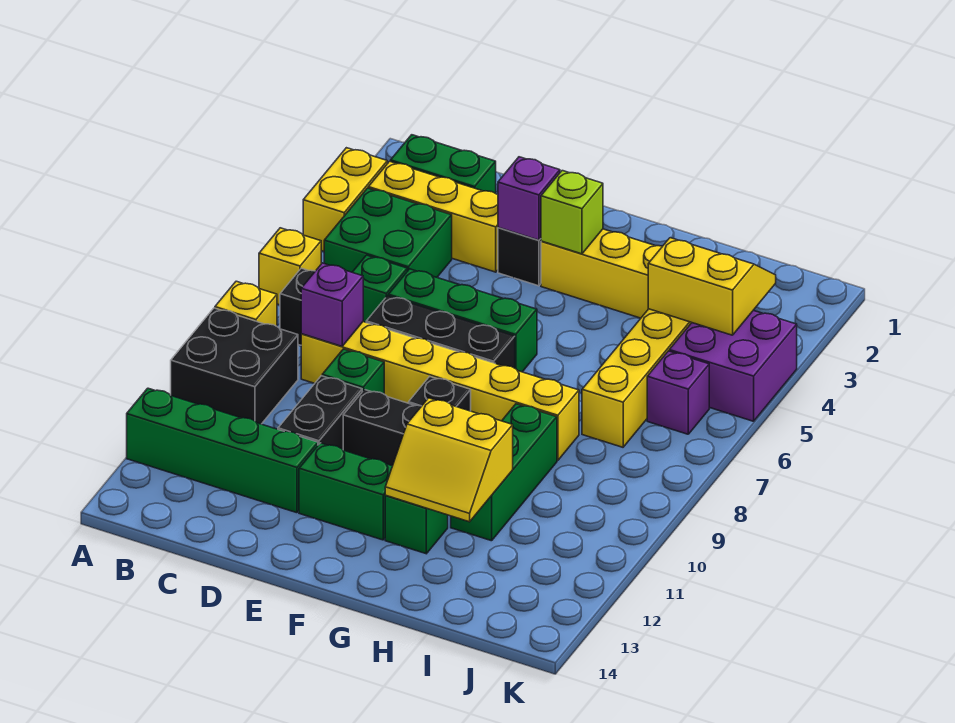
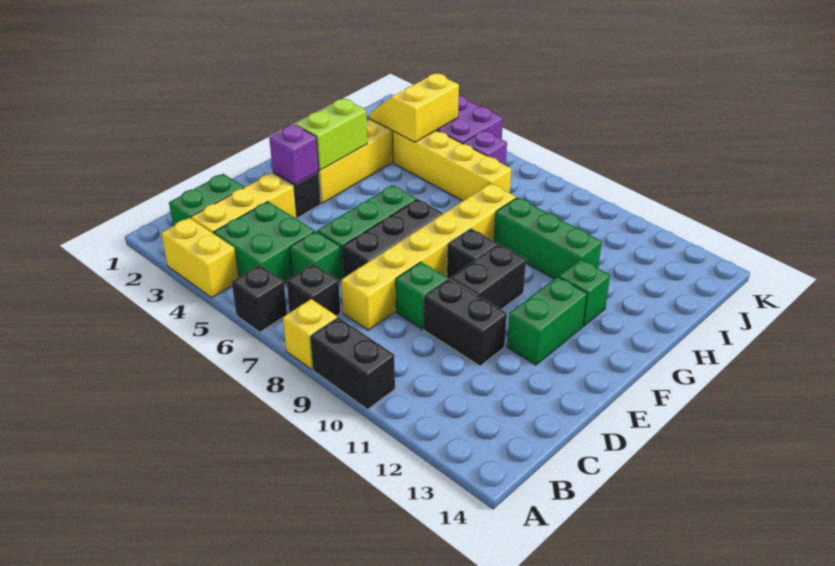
yellow brick A6 level 1 -> black brick A6 level 1
black brick A9:B10 level 1 -> black brick A9:A10 level 1
green brick A12:D12 level 1 -> none
purple brick C8 level 2 -> none
lime brick F3 level 2 -> lime brick F3:G3 level 2
yellow slope G11:H12 level 2 top 11 -> none

